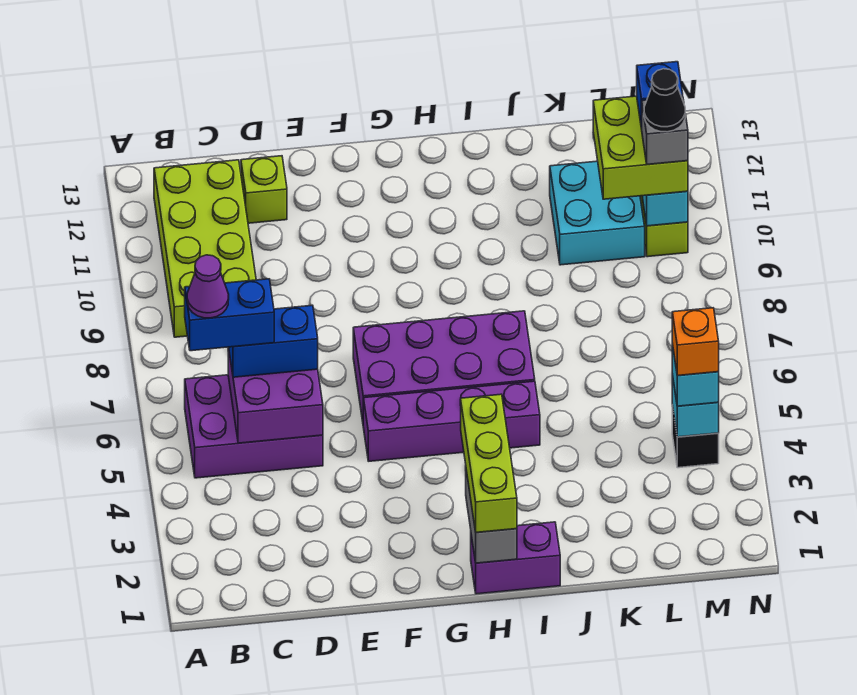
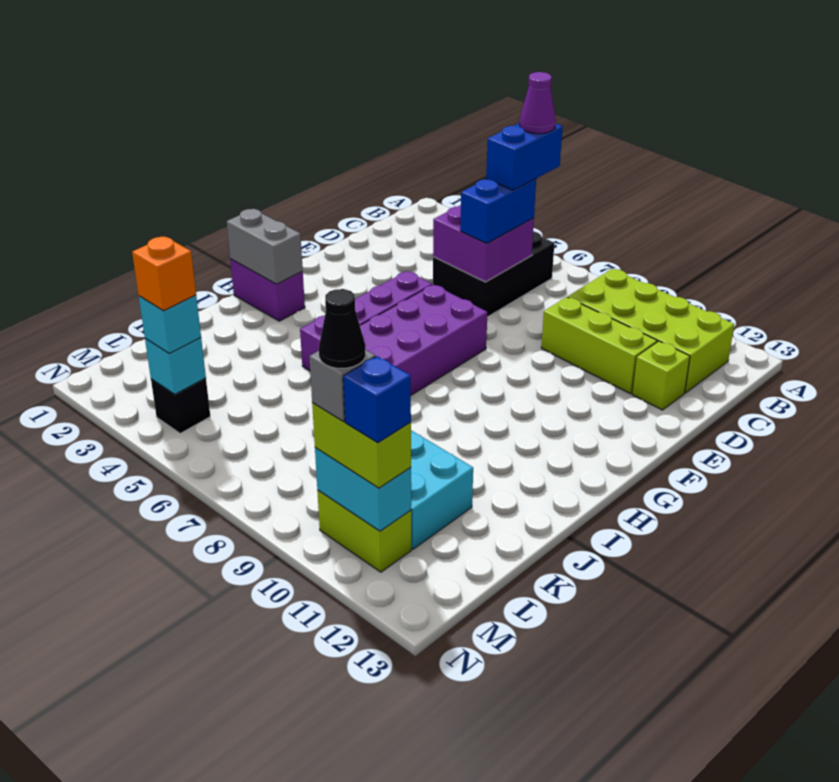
purple brick B5:D6 level 1 -> black brick B5:D6 level 1
purple brick H1:I1 level 1 -> purple brick H1:H2 level 1
lime brick H1:H3 level 3 -> lime brick D9:D11 level 1
lime brick L10:M11 level 3 -> lime brick M10:M11 level 3

